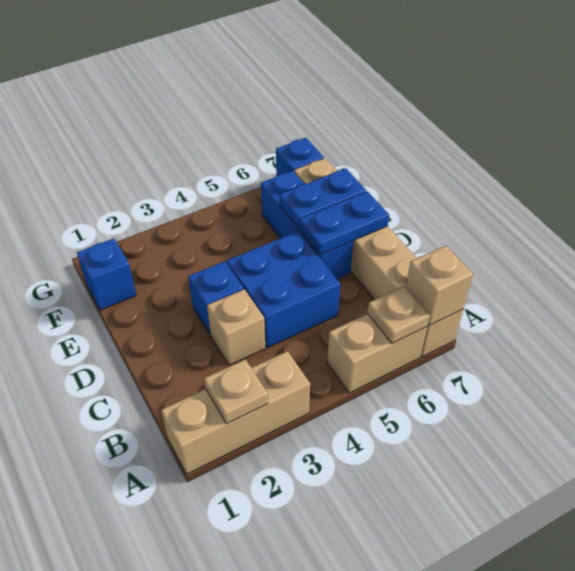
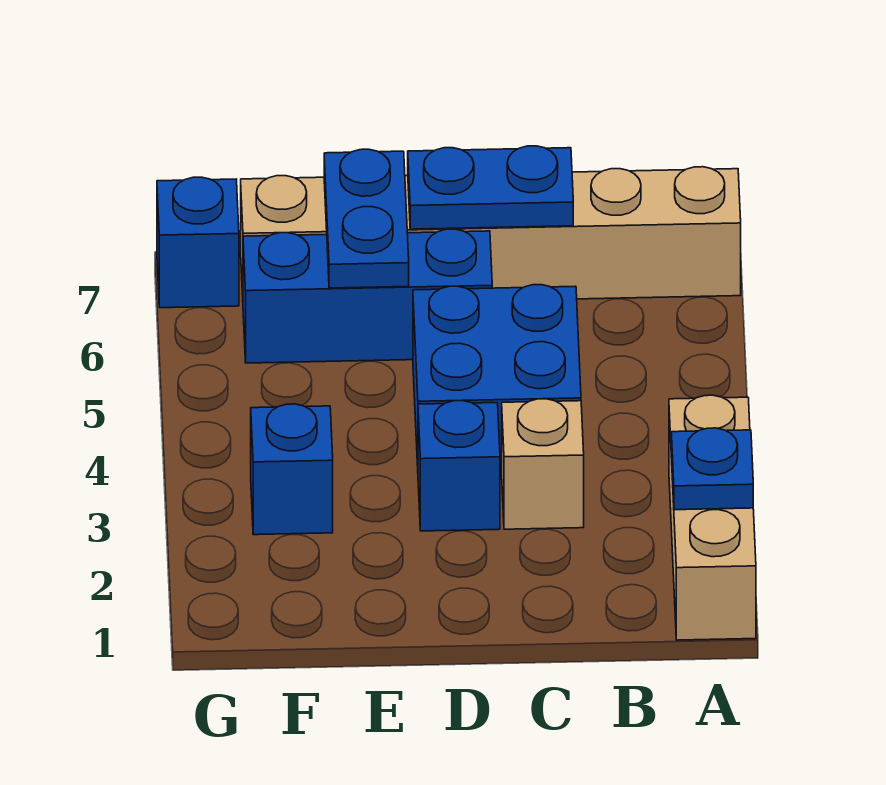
tan plate A2 level 2 -> blue plate A2 level 2
tan brick A5:A6 level 1 -> none
tan plate A6 level 2 -> none
tan brick A7 level 2 -> none
blue plate D6:D7 level 2 -> blue plate C7:D7 level 2
blue brick F1 level 1 -> blue brick F3 level 1

